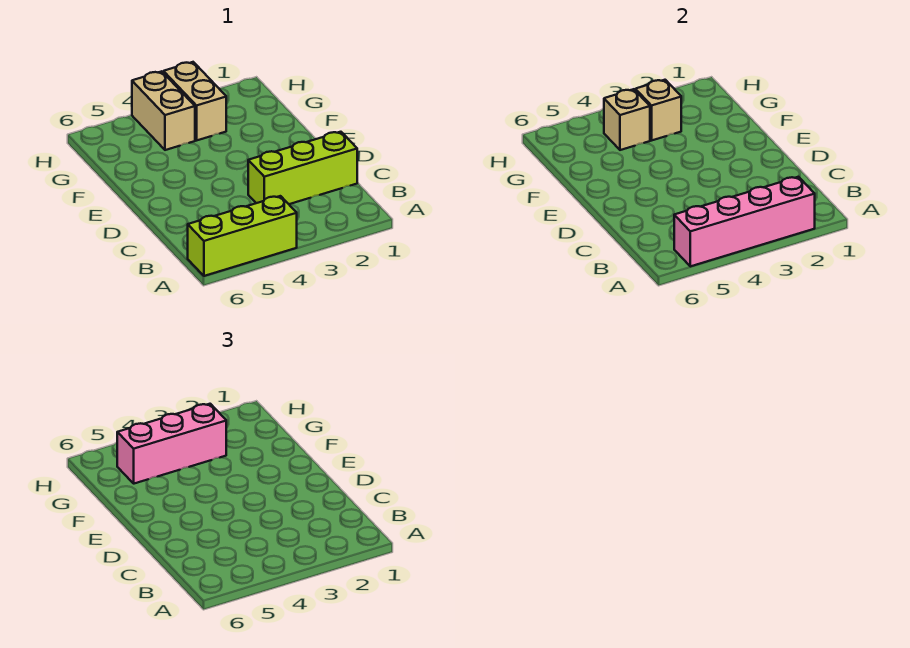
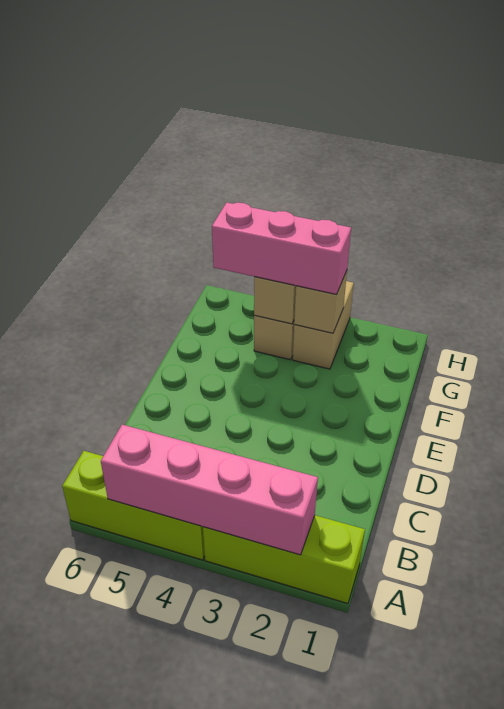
lime brick C1:C3 level 1 -> lime brick A1:A3 level 1

